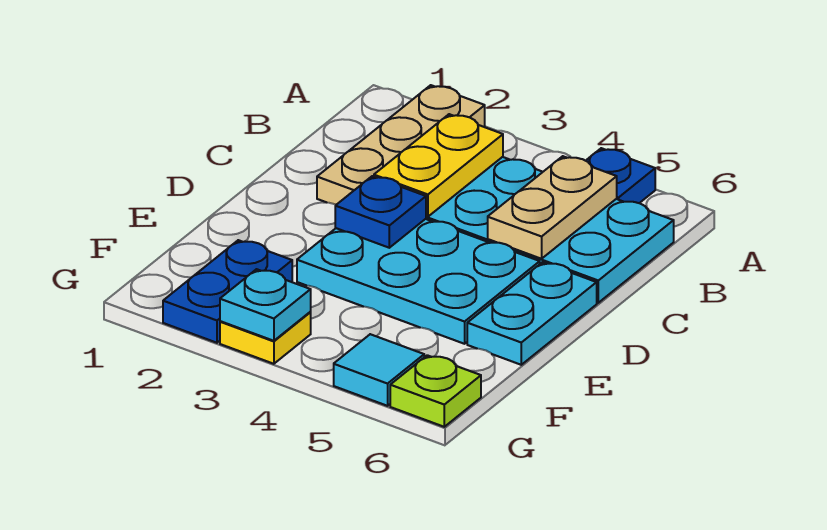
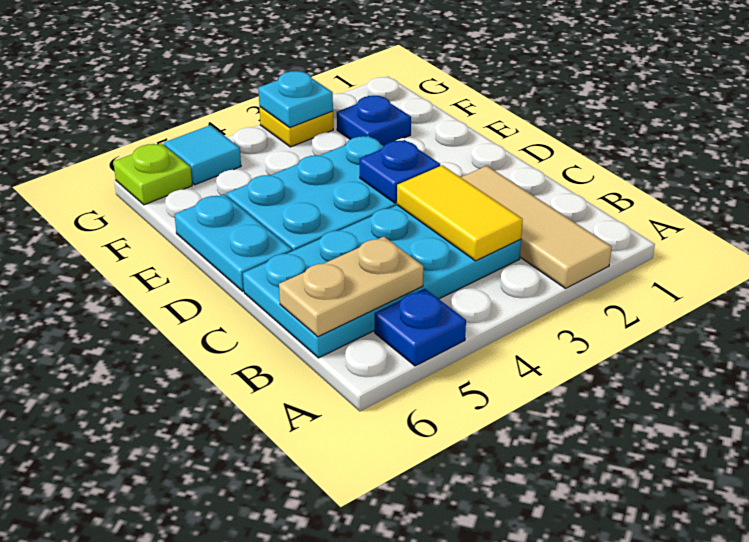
tan plate A2:C2 level 1 -> tan tile A2:C2 level 1
yellow plate B3:C3 level 2 -> yellow tile B3:C3 level 2
tan plate B5:C5 level 2 -> tan plate B5:B6 level 2
blue plate F2:G2 level 1 -> blue plate F2 level 1

